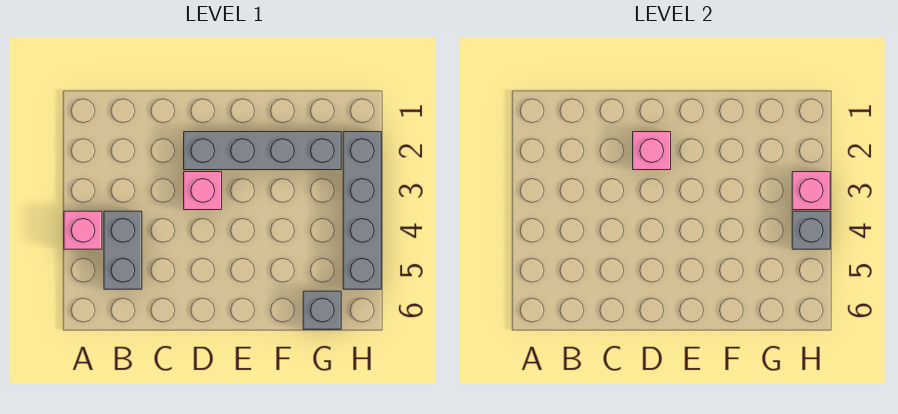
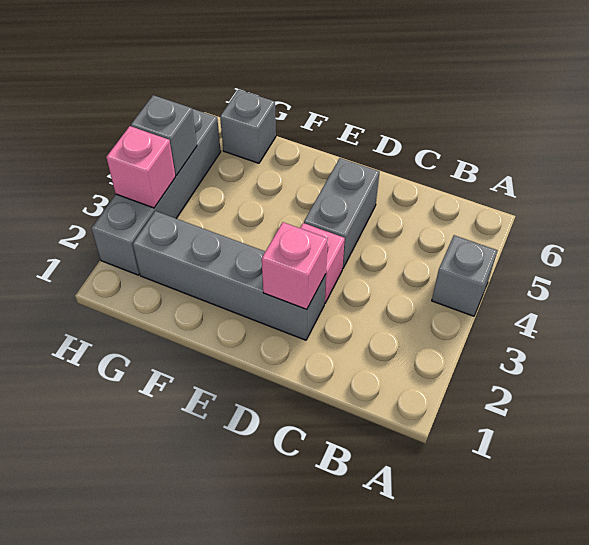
pink brick A4 level 1 -> grey brick A4 level 1
grey brick B4:B5 level 1 -> grey brick D4:D5 level 1

